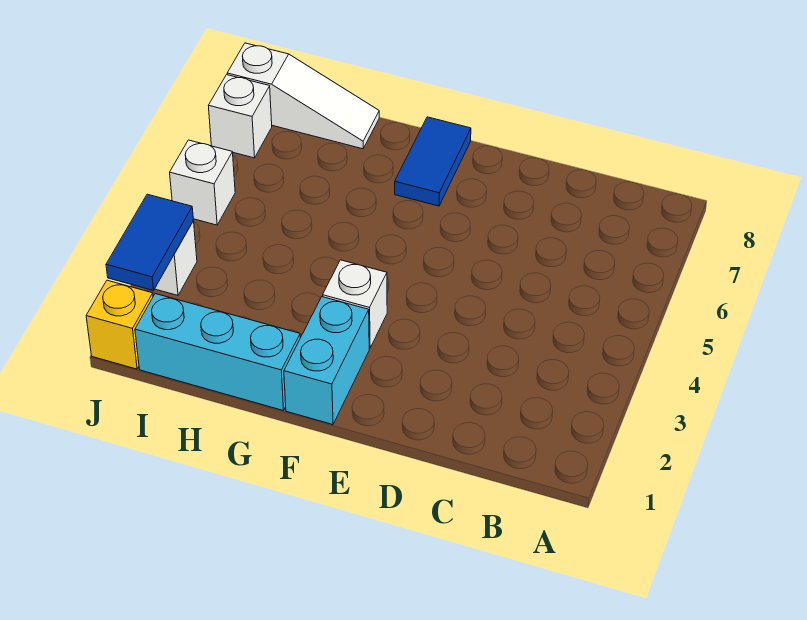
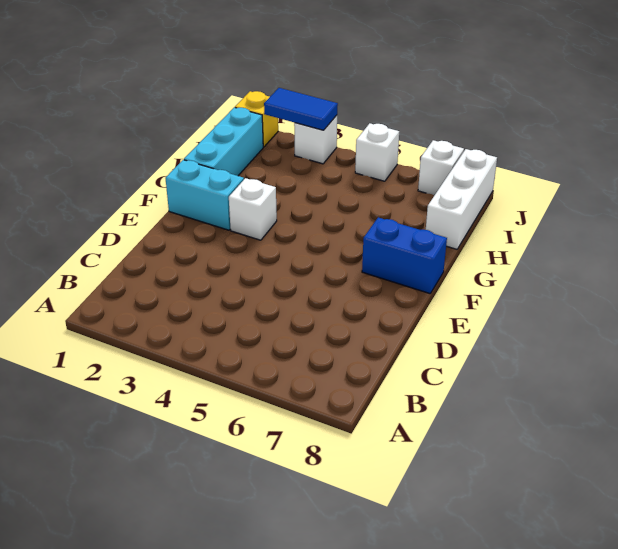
blue tile F7:F8 level 1 -> blue brick F7:F8 level 1
white slope H8:J8 level 1 top J -> white brick H8:J8 level 1

